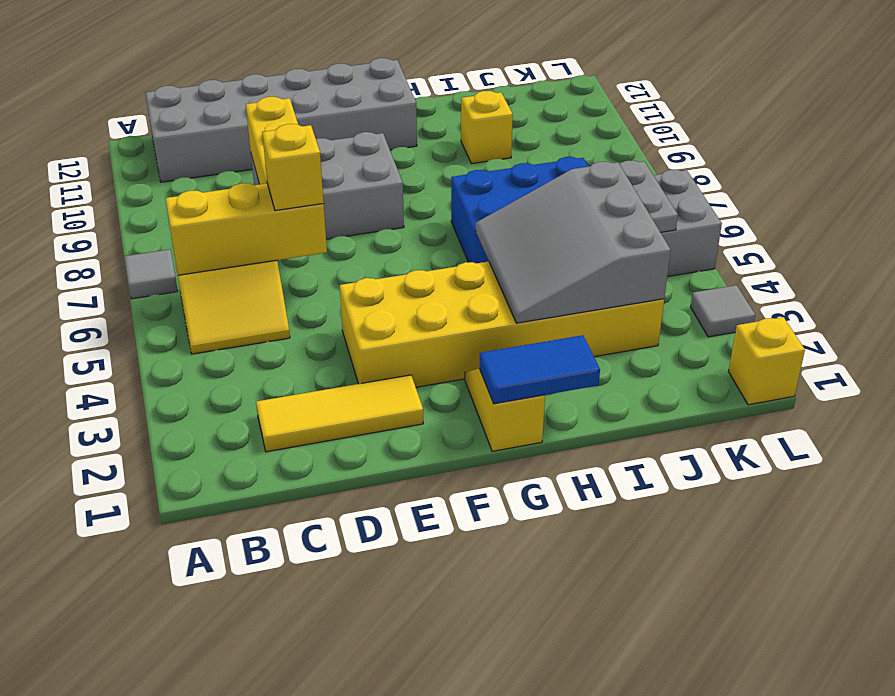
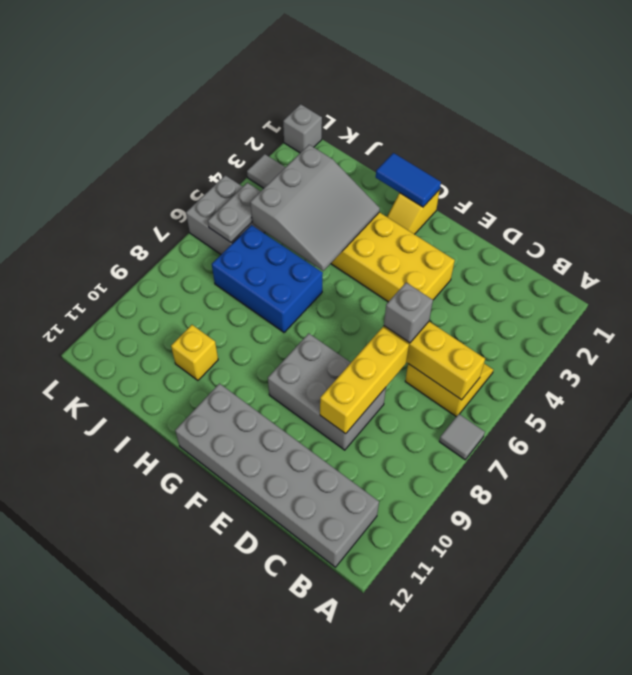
yellow tile C2:E2 level 1 -> none
yellow brick D6 level 3 -> grey brick D6 level 3
yellow brick L1 level 1 -> grey brick L1 level 1

